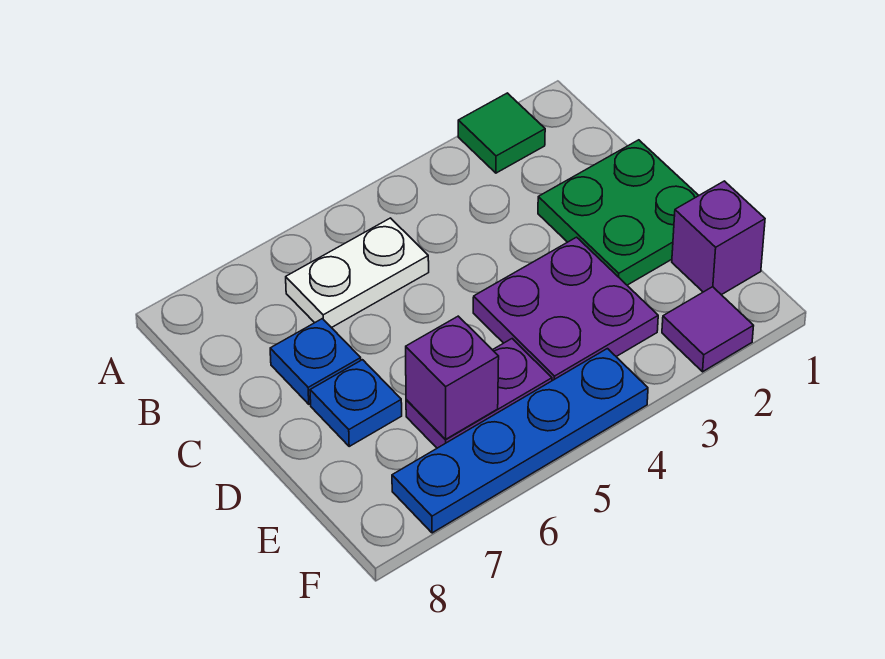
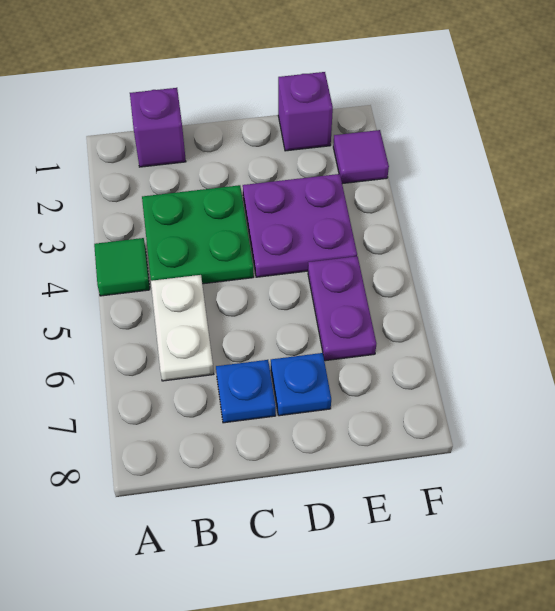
green tile A2 level 1 -> green tile A4 level 1
green plate C1:D2 level 1 -> green plate B3:C4 level 1
purple brick E6 level 2 -> purple brick B1 level 1
blue plate F4:F7 level 1 -> none

